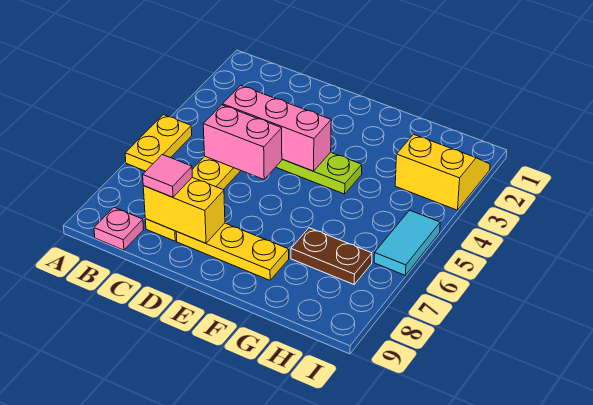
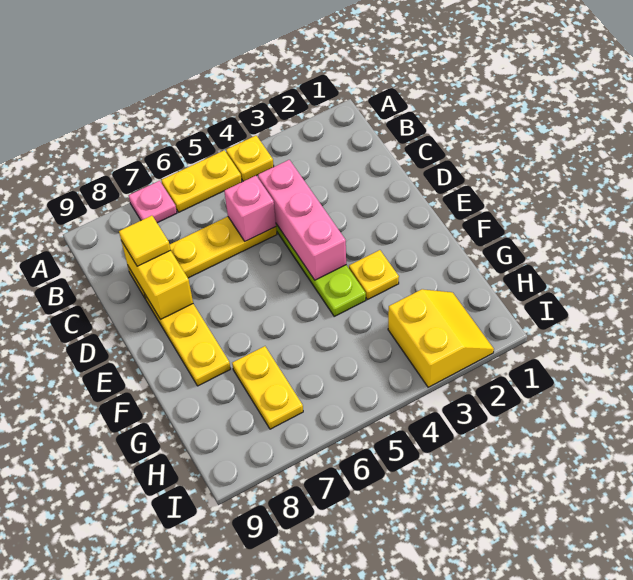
none -> yellow plate A4 level 1
pink plate B9 level 1 -> pink plate A7 level 1
pink brick C5:D5 level 2 -> pink brick C5 level 2
pink tile C8 level 3 -> yellow tile C8 level 3
none -> yellow plate F3 level 1
brown plate G7:H7 level 1 -> yellow plate G7:H7 level 1
cyan tile I5:I6 level 1 -> none

